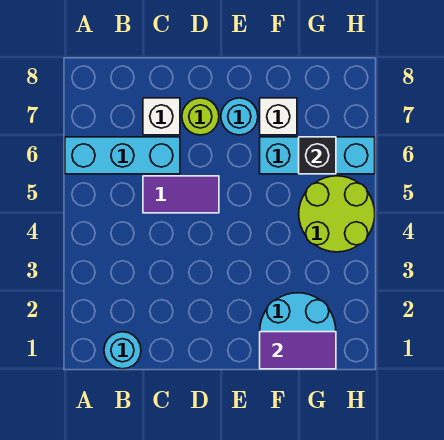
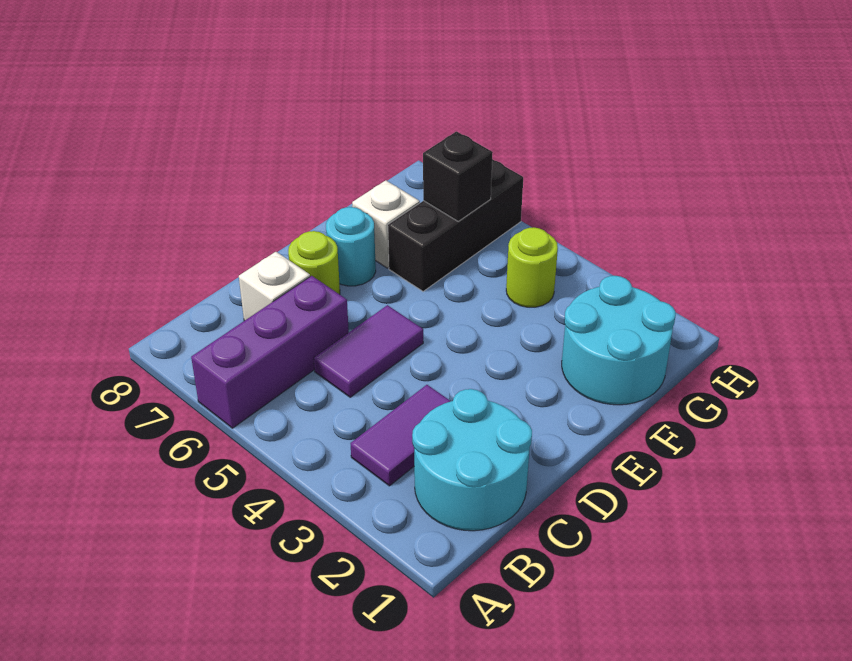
cyan brick A6:C6 level 1 -> purple brick A6:C6 level 1
cyan round brick B1 level 1 -> cyan round brick B1:C2 level 1
purple tile F1:G1 level 2 -> purple tile B3:C3 level 1
cyan brick F6:H6 level 1 -> black brick F6:H6 level 1
lime round brick G4:H5 level 1 -> lime round brick G4 level 1

